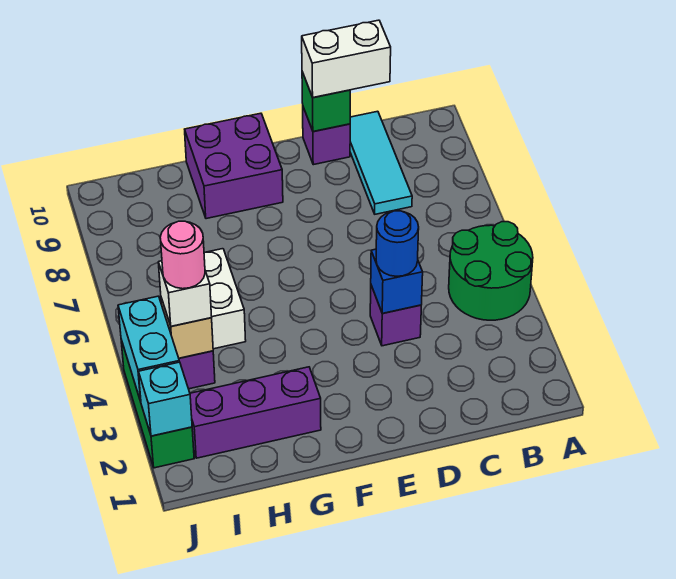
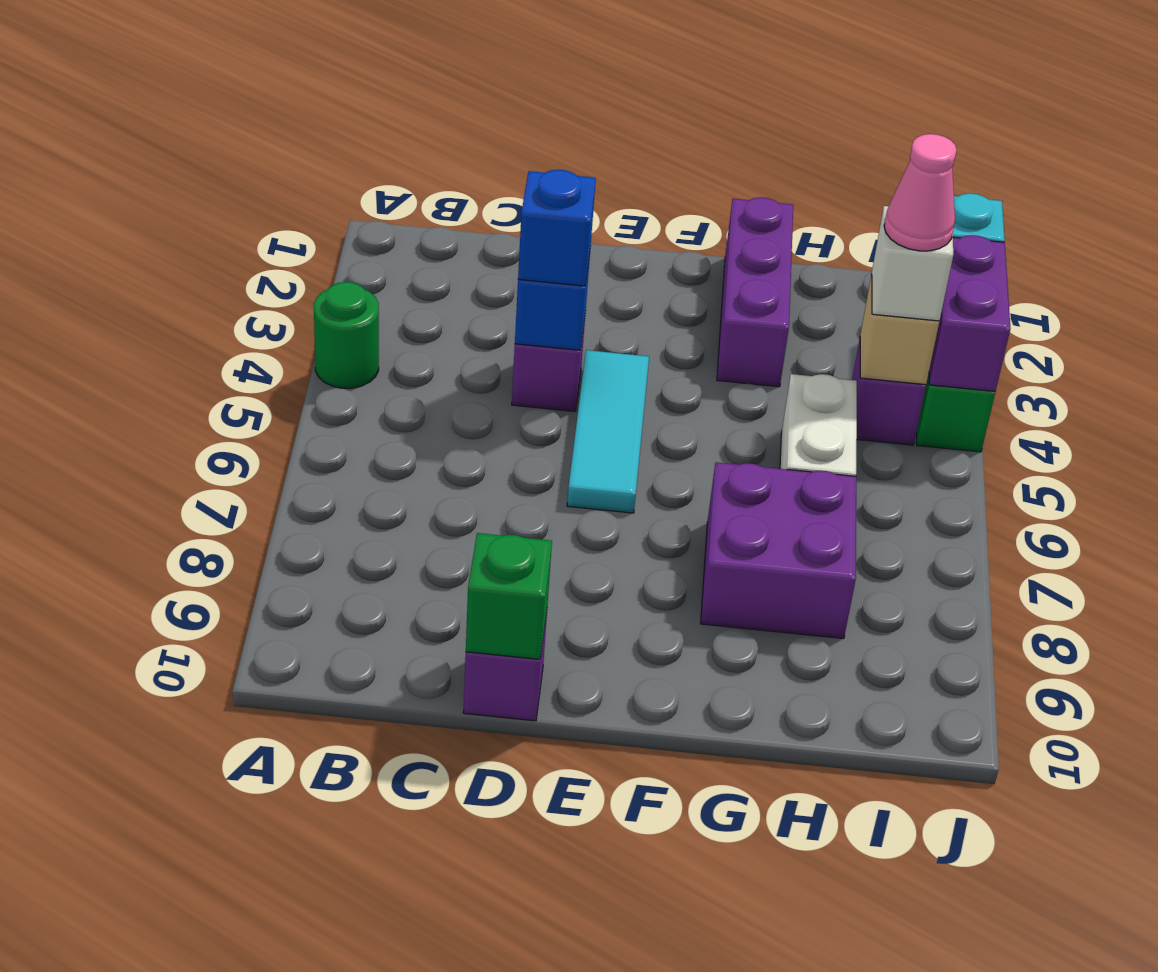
green round brick A4:B5 level 1 -> green round brick A4 level 1
cyan tile C8:C10 level 1 -> cyan tile E4:E6 level 1
white brick C10:D10 level 3 -> none
blue round brick D4 level 3 -> blue brick D4 level 3
purple brick F9:G10 level 1 -> purple brick G7:H8 level 1
purple brick G2:I2 level 1 -> purple brick G1:G3 level 1
pink round brick I4 level 4 -> pink cone I4 level 4
cyan brick J3:J4 level 2 -> purple brick J3:J4 level 2

